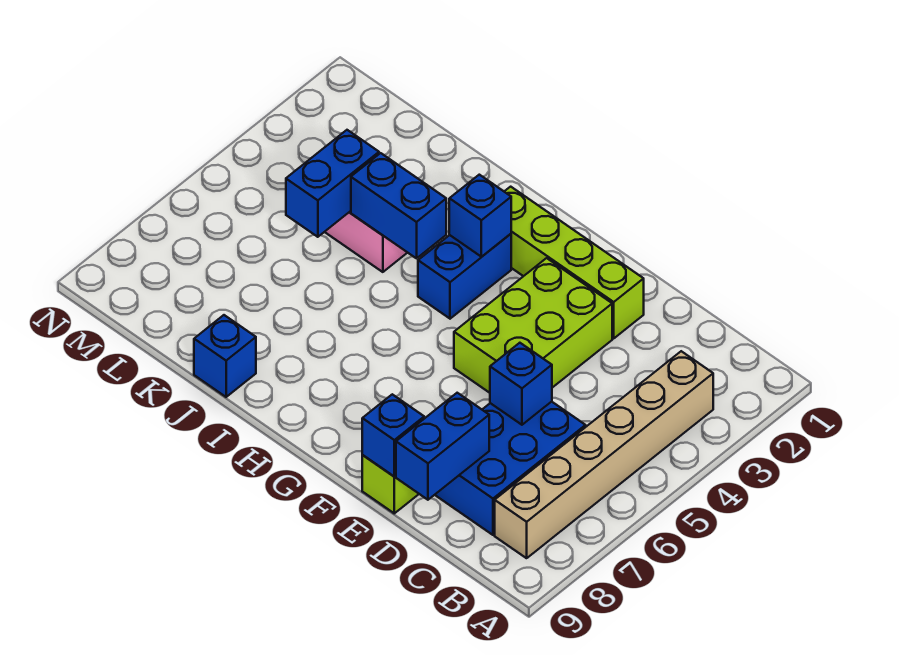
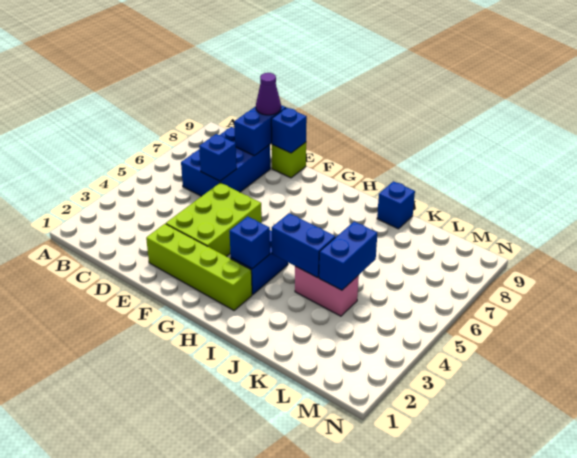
tan brick B3:B8 level 1 -> none
none -> purple cone D9 level 3

